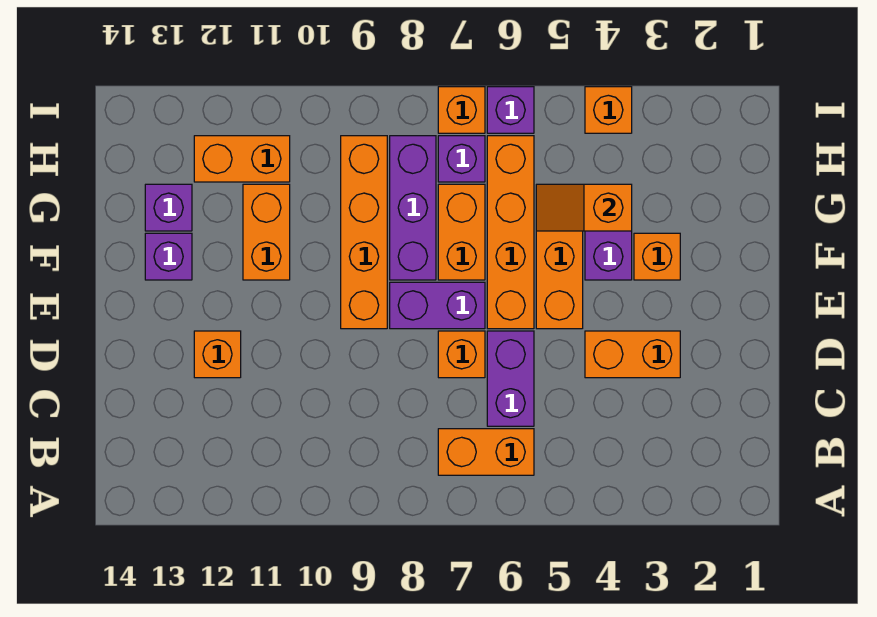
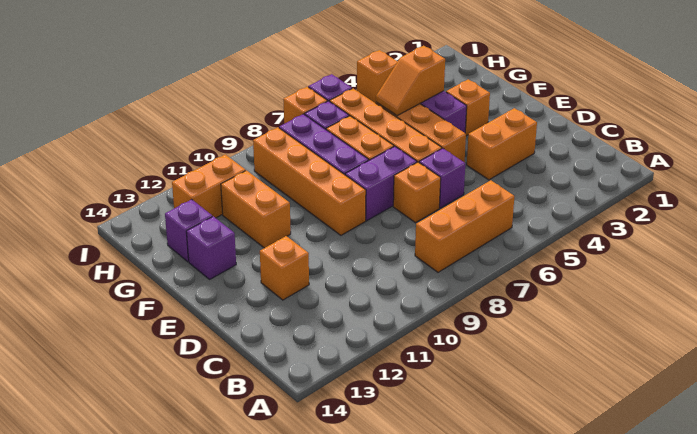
orange brick B6:B7 level 1 -> orange brick B6:B8 level 1
purple brick C6:D6 level 1 -> purple brick D6 level 1

